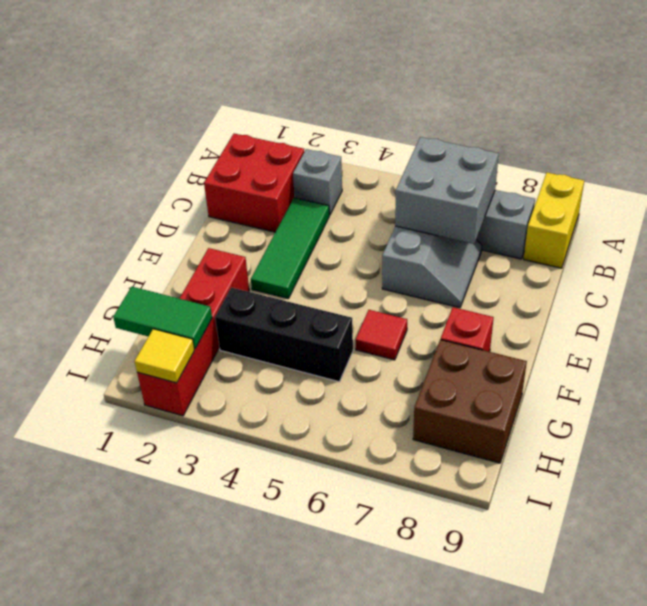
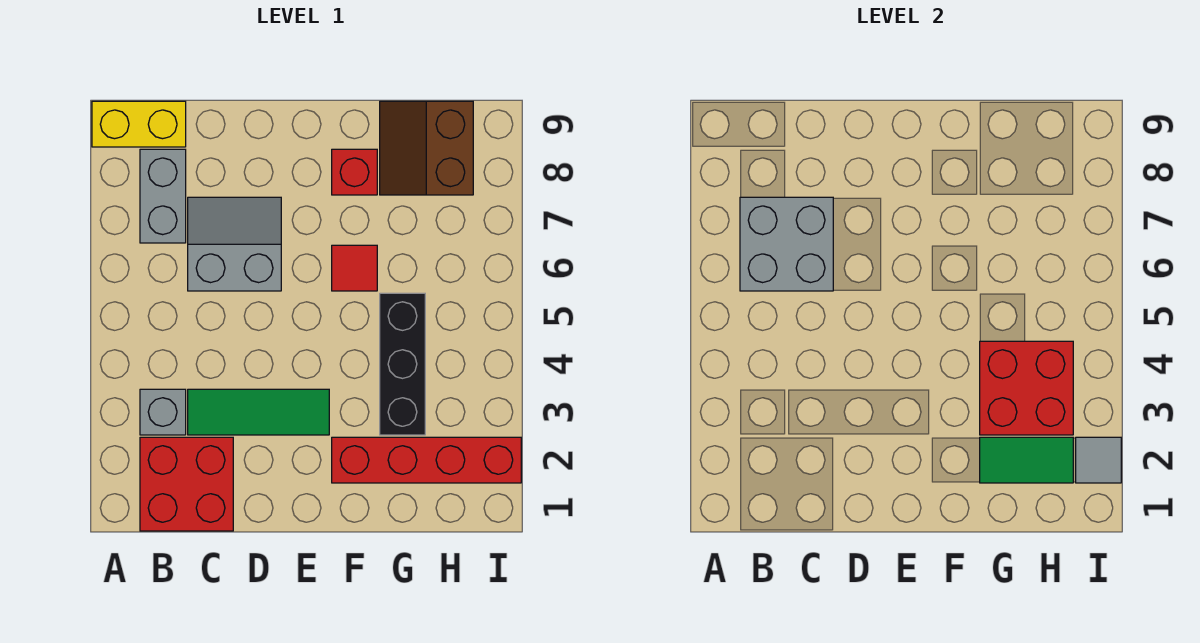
none -> red brick G3:H4 level 2
brown brick G8:H9 level 1 -> brown slope G8:H9 level 1 top H
green tile H1:H2 level 2 -> green tile G2:H2 level 2
yellow tile I2 level 2 -> grey tile I2 level 2

